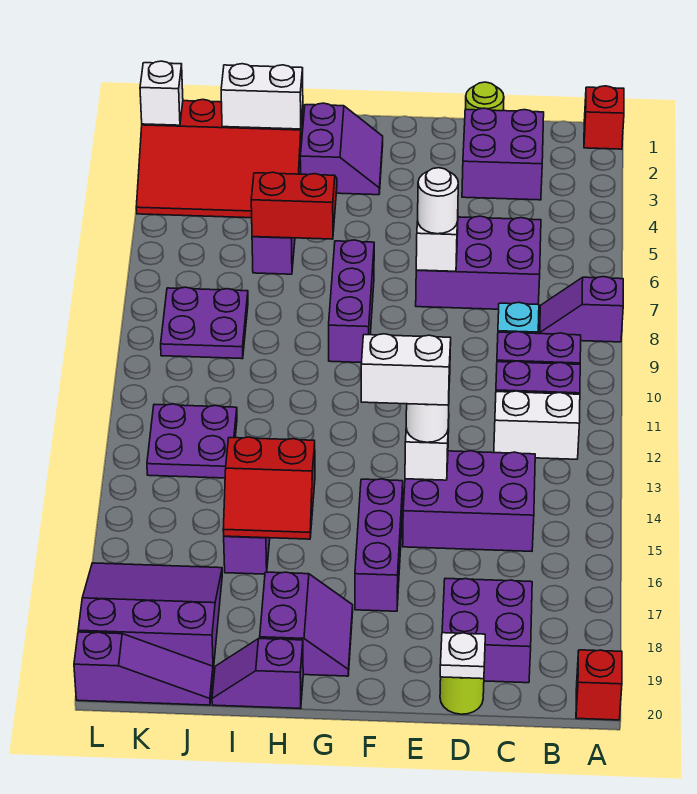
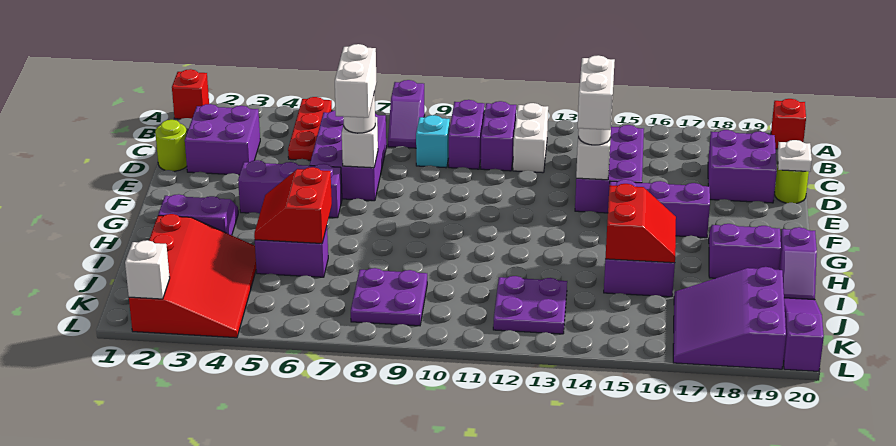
none -> red plate A5:C5 level 1
purple brick G7:G9 level 1 -> purple brick F4:F6 level 1
white brick I2:J2 level 2 -> white brick E7:F7 level 4

